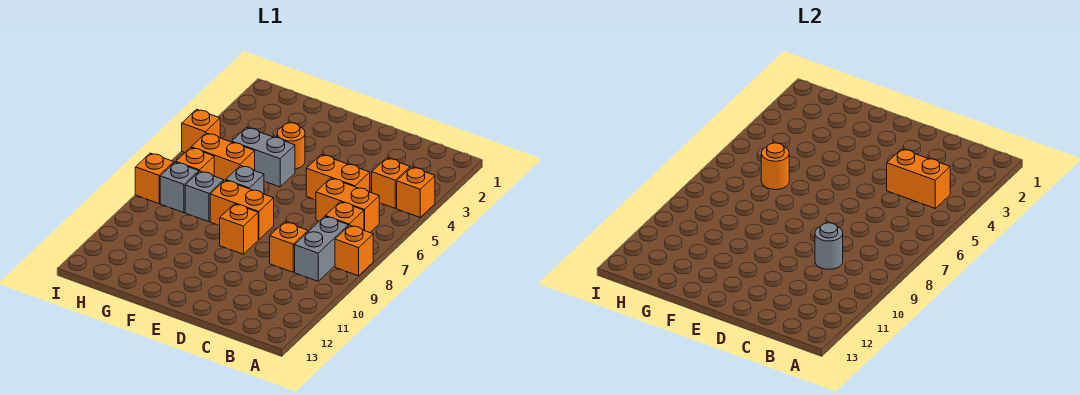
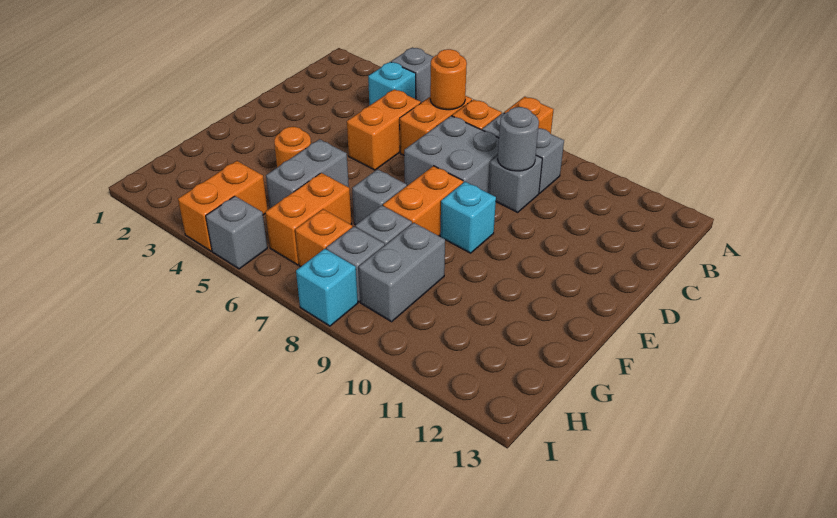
orange brick A4 level 1 -> grey brick A4 level 1
orange brick B4 level 1 -> cyan brick B4 level 1
orange brick B4:C4 level 2 -> orange brick H4:I4 level 1
none -> grey brick C7:D8 level 1
orange brick C9 level 1 -> grey brick C9 level 1
orange brick E9 level 1 -> cyan brick E9 level 1
orange round brick G6 level 2 -> orange round brick B6 level 2
none -> grey brick G9:H9 level 1
orange brick I5 level 1 -> grey brick I5 level 1
orange brick I8 level 1 -> cyan brick I8 level 1

